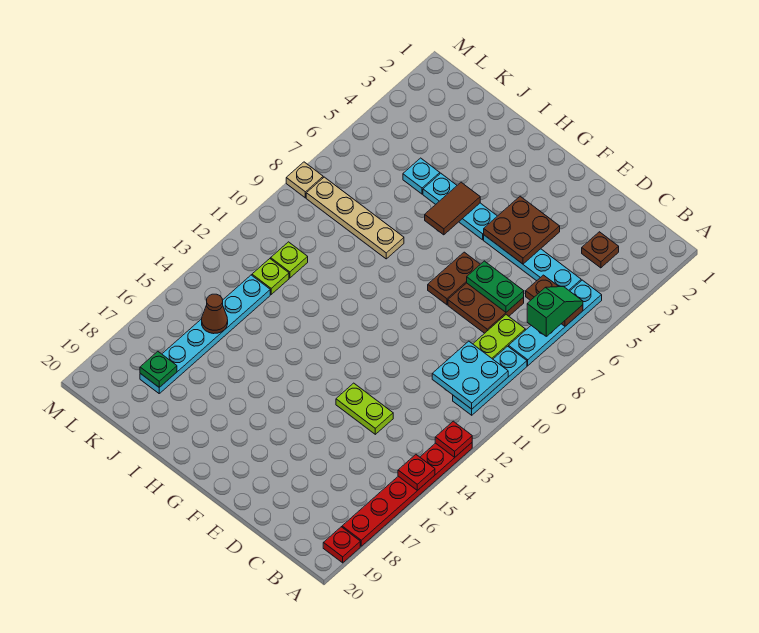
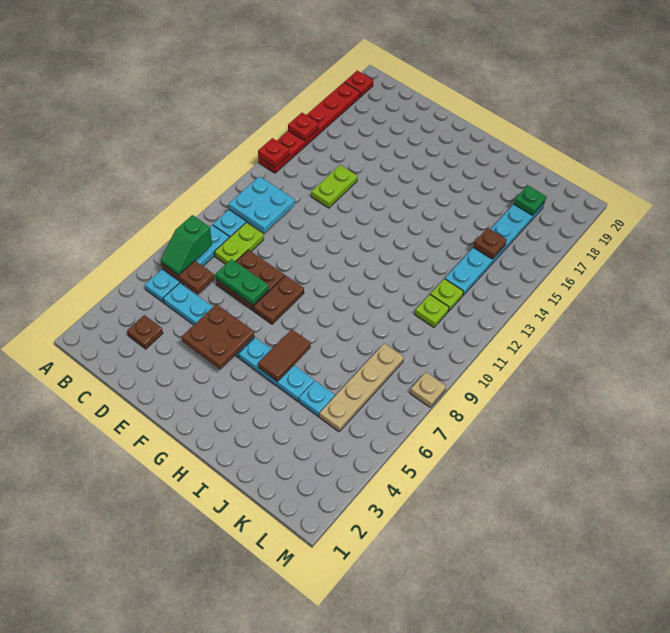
lime plate D14:E14 level 1 -> lime plate D13:D14 level 1
tan plate I8:L8 level 1 -> tan plate K5:K8 level 1
brown cone K15 level 2 -> brown plate K15 level 2

